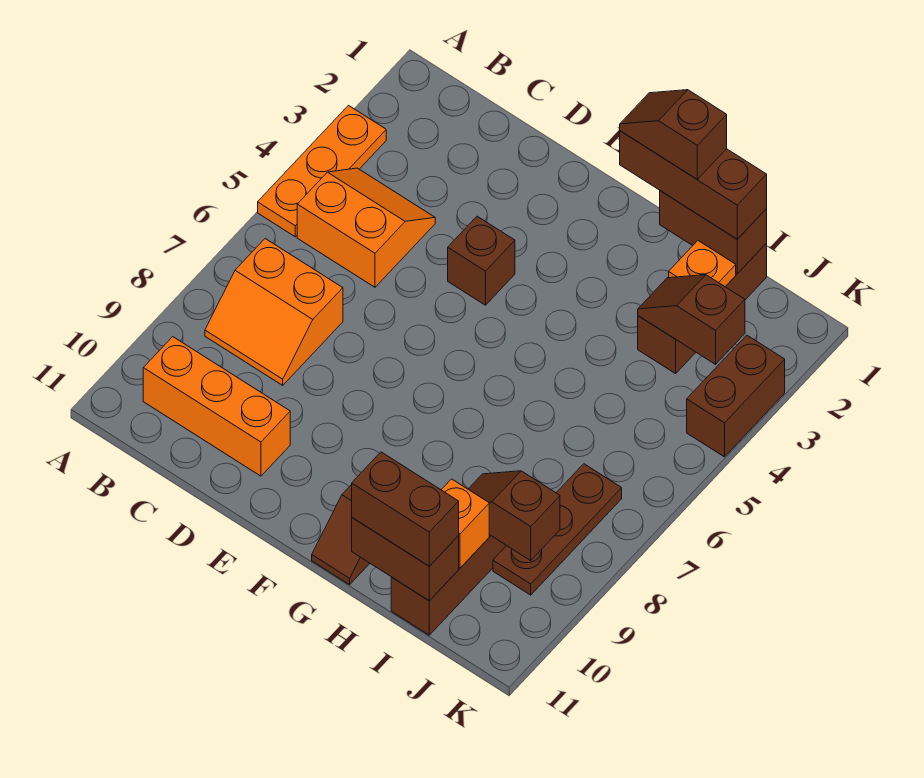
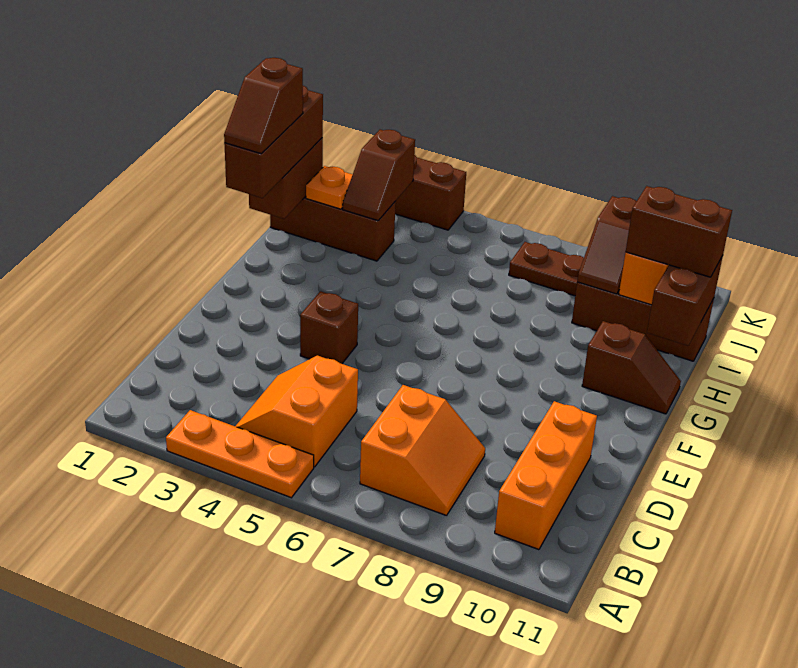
brown brick H11:I11 level 3 -> brown brick I10:I11 level 3

